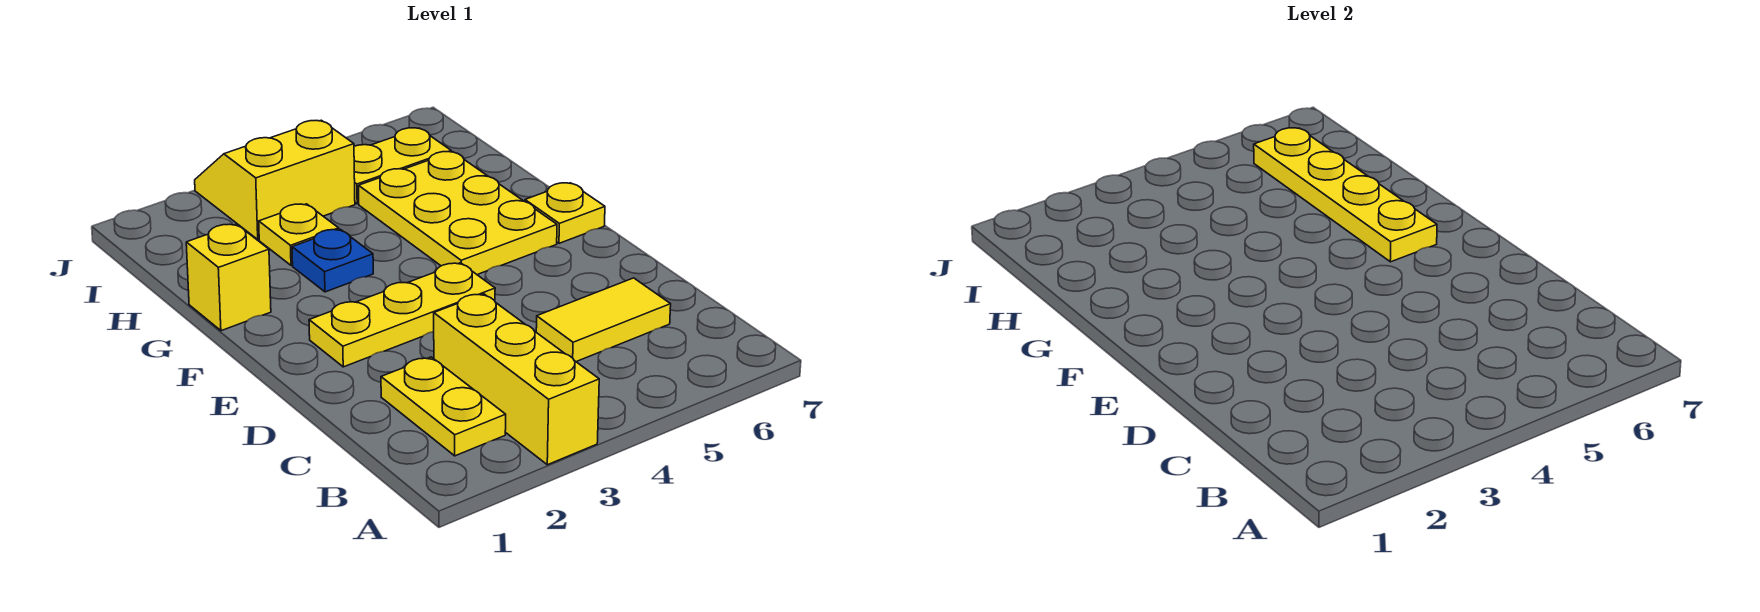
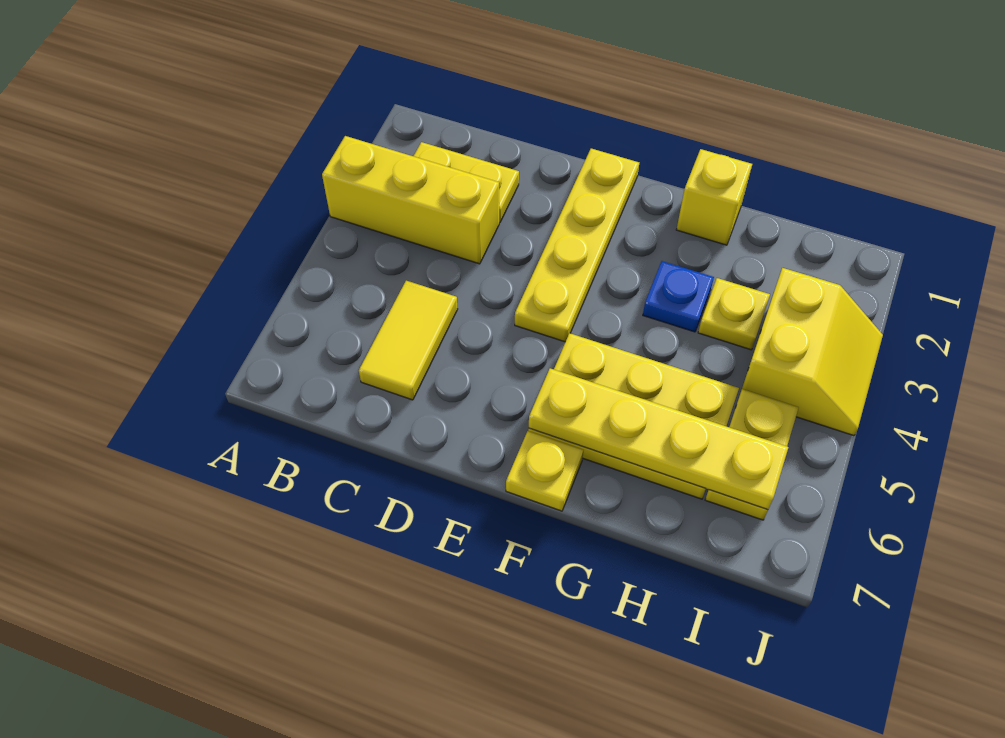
yellow plate E2:E4 level 1 -> yellow plate E1:E4 level 1

